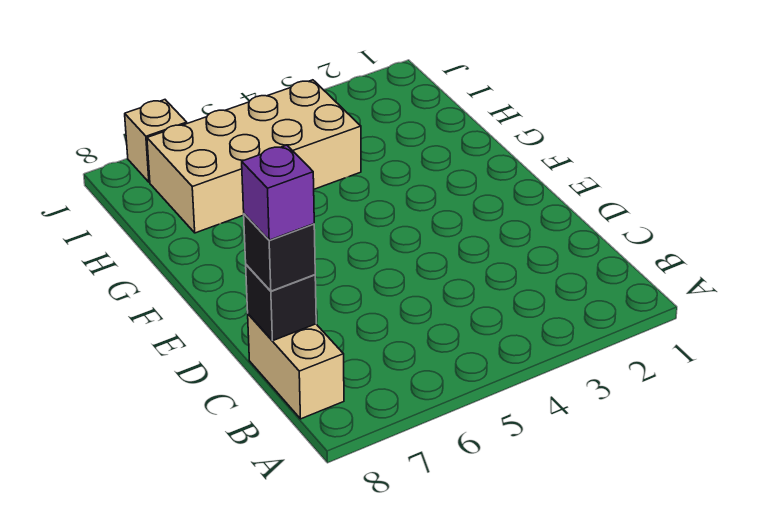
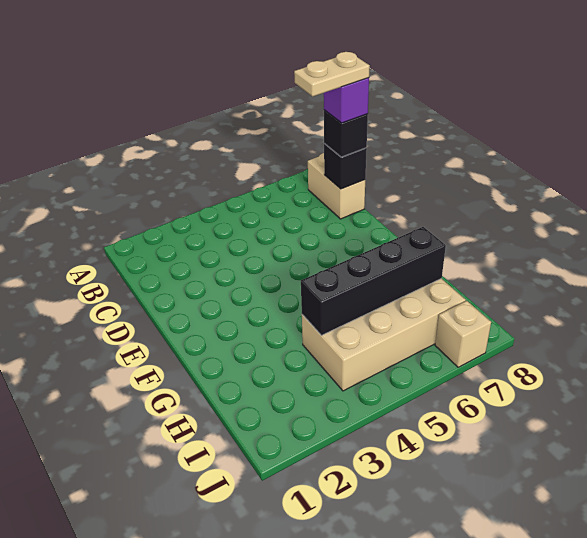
none -> tan plate C7:C8 level 5
none -> black brick H4:H7 level 2

